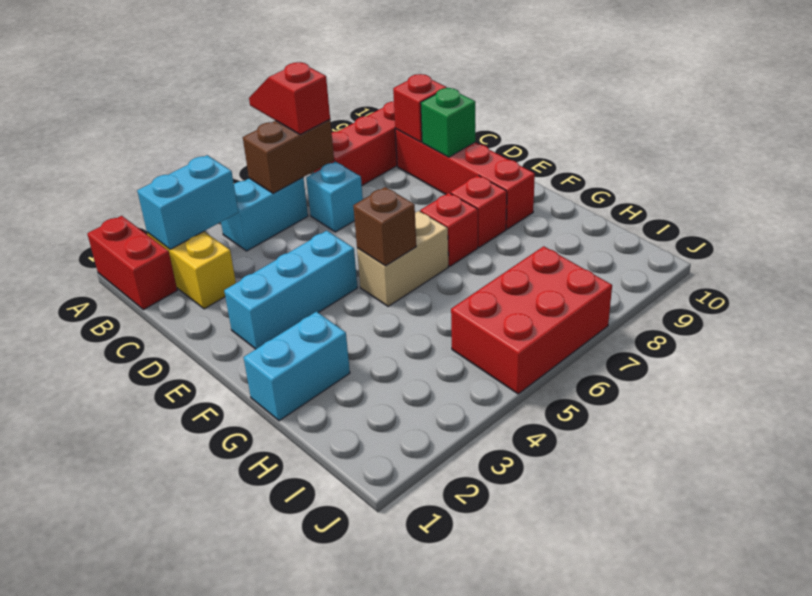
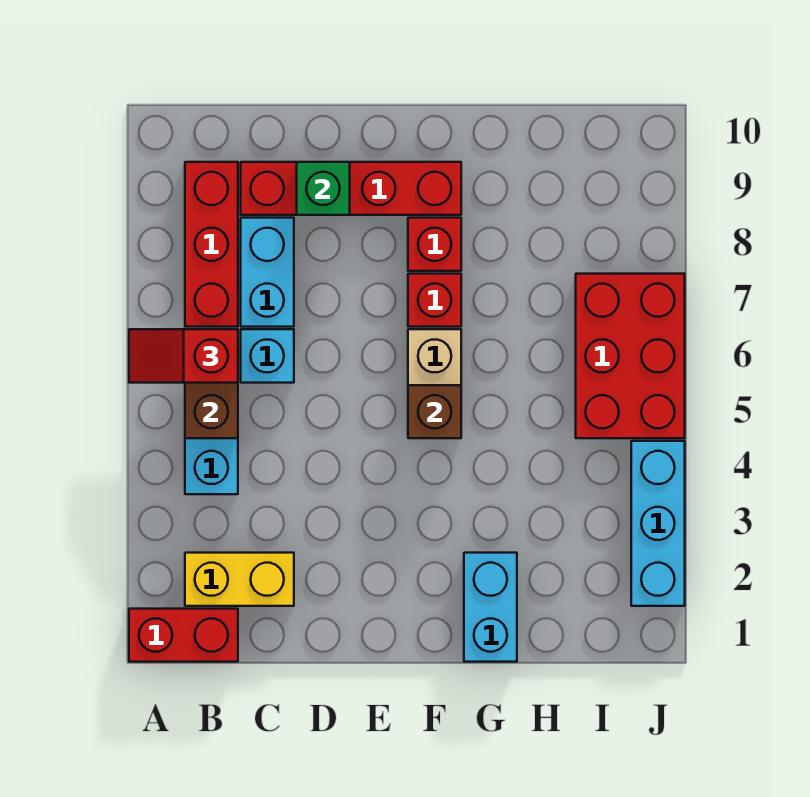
cyan brick B2:B3 level 2 -> cyan brick C7:C8 level 1
red brick C9 level 2 -> none
cyan brick E2:E4 level 1 -> cyan brick J2:J4 level 1

